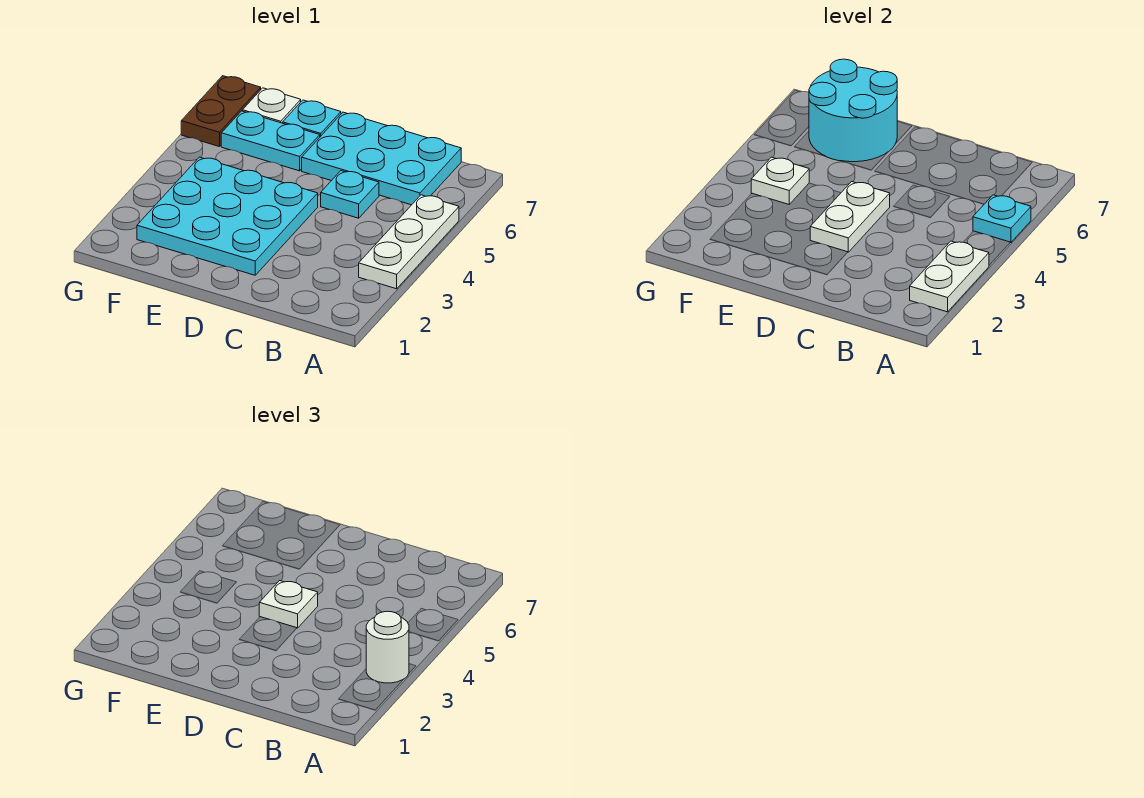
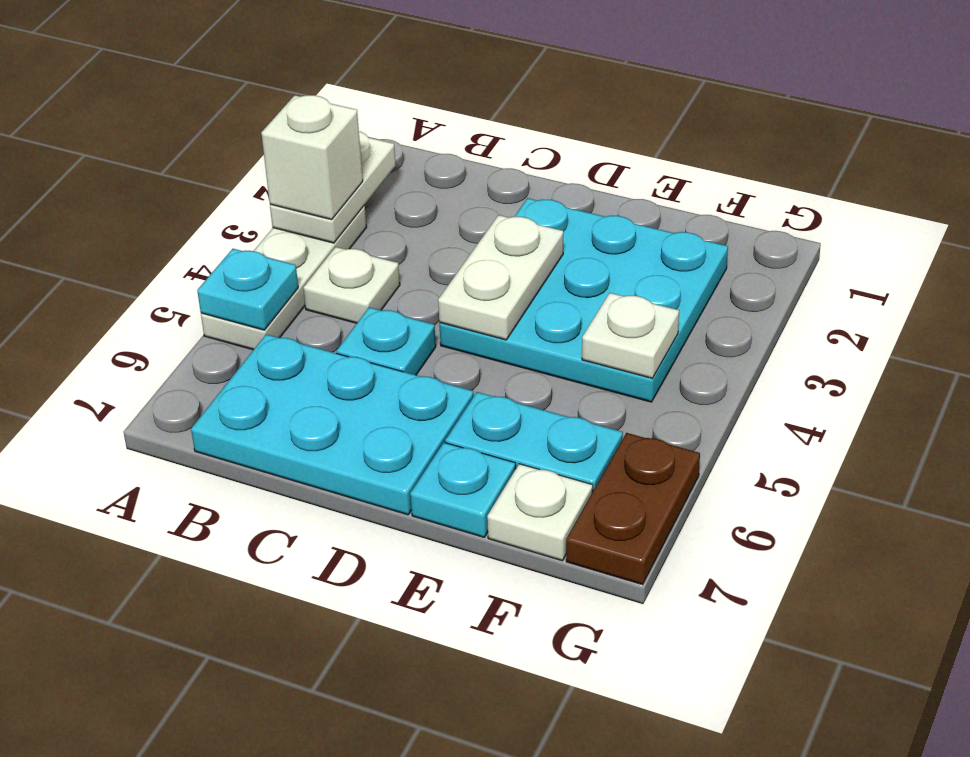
white round brick A3 level 3 -> white brick A3 level 3
white plate D4 level 3 -> white plate B4 level 1
cyan round brick E6:F7 level 2 -> none

